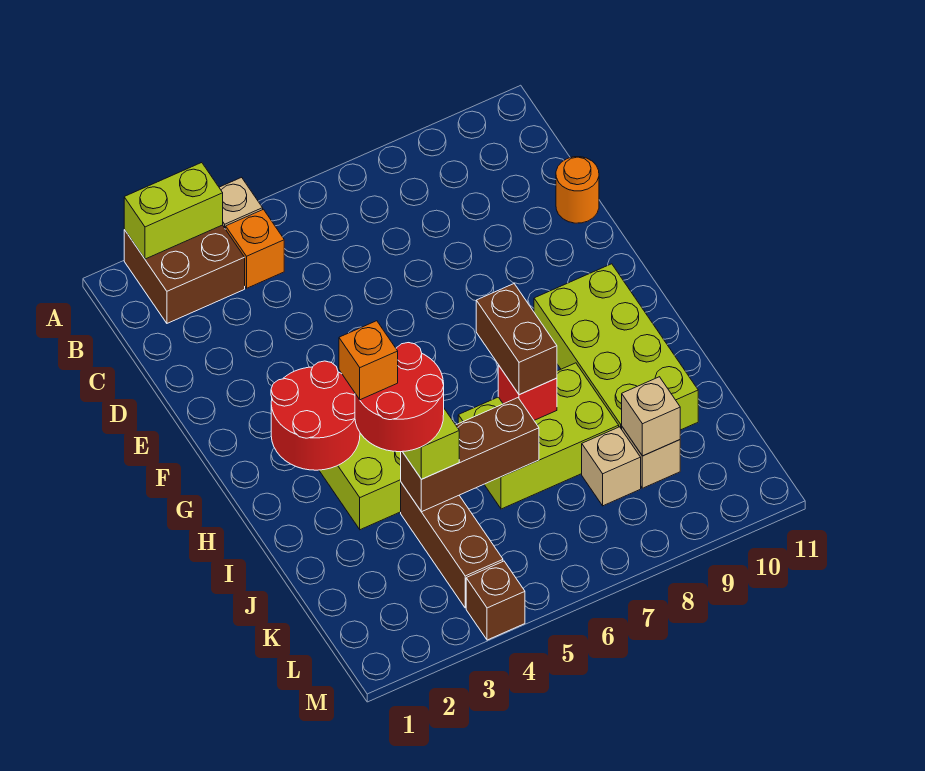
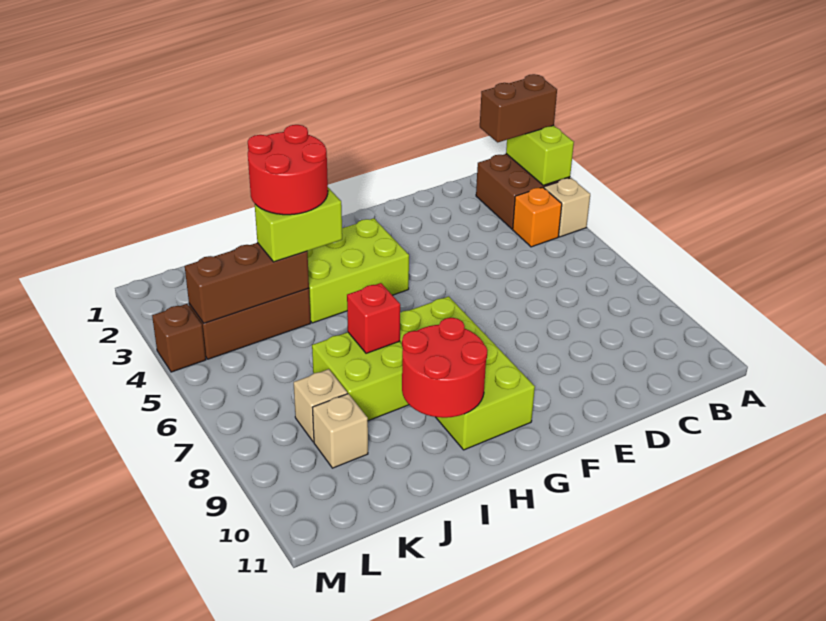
orange round brick D11 level 1 -> none
red round brick G2:H3 level 2 -> red round brick H9:I10 level 2
lime brick G9:J10 level 1 -> lime brick G7:H10 level 1
brown brick H7:I7 level 3 -> brown brick A2:B2 level 3
orange brick I3 level 5 -> none
lime brick I6:J8 level 1 -> lime brick I7:J8 level 1
brown brick J4:J6 level 2 -> brown brick J4:L4 level 2
tan brick K9 level 2 -> none

